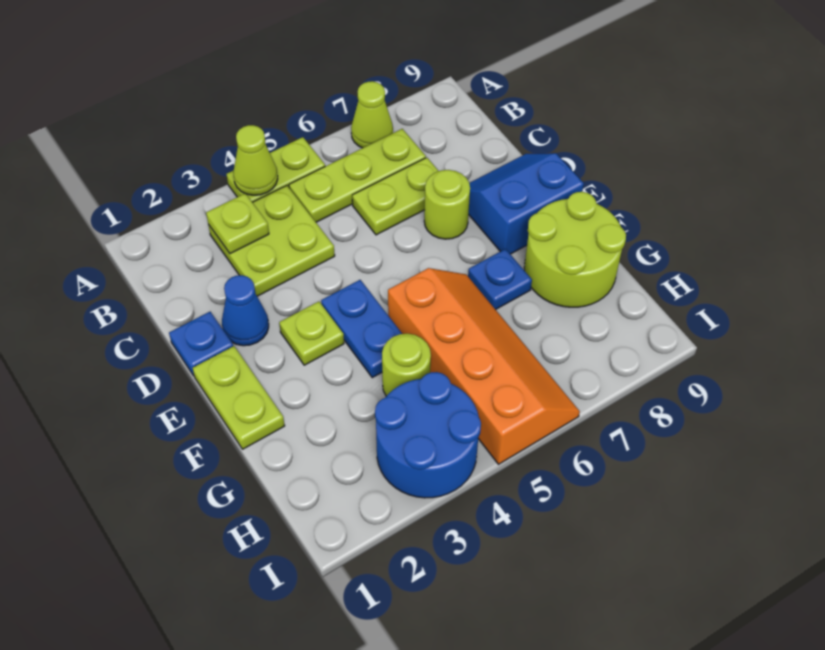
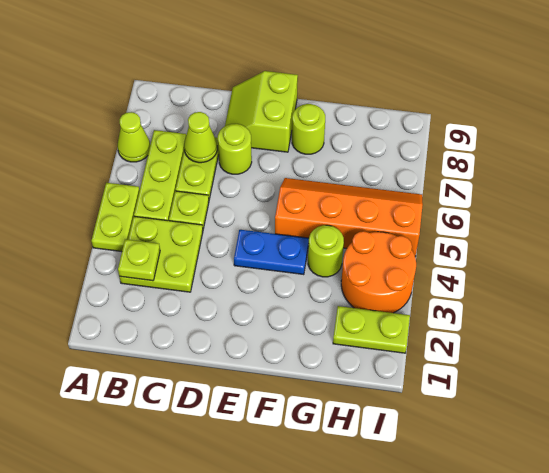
lime cone A4 level 2 -> lime cone C7 level 2
blue plate D1 level 1 -> none
blue cone D2 level 1 -> none
blue slope D8:E9 level 1 top E -> lime slope D8:E9 level 1 top E
lime plate E1:F1 level 1 -> lime plate H2:I2 level 1
lime plate E3 level 1 -> lime plate C5 level 1
blue plate F7 level 1 -> none
lime round brick F8:G9 level 1 -> lime round brick F8 level 1
blue round brick H3:I4 level 1 -> orange round brick H3:I4 level 1

